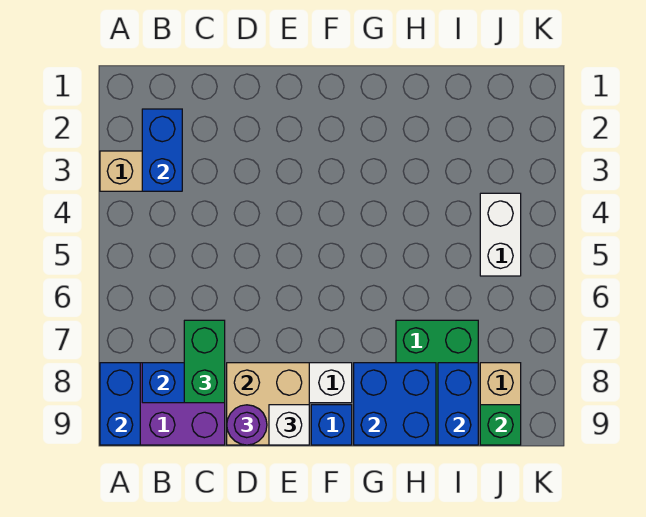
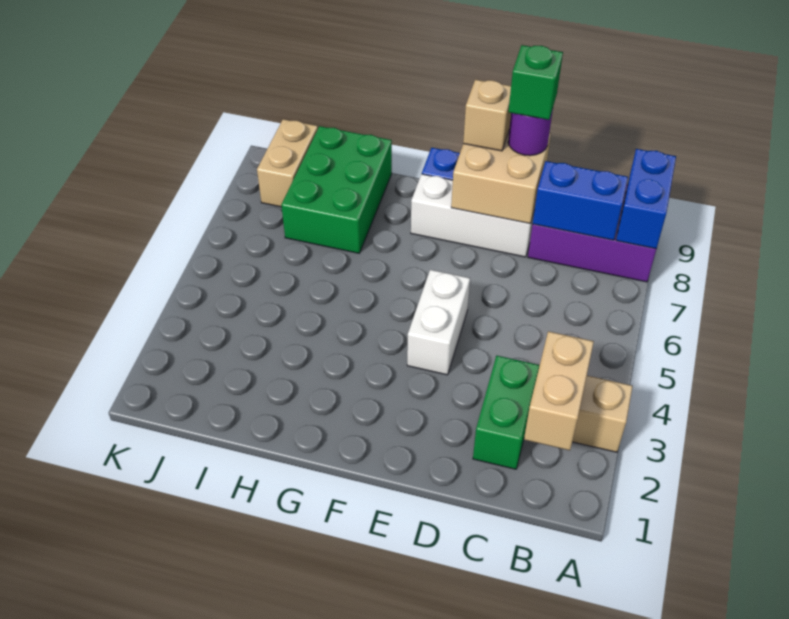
blue brick B2:B3 level 2 -> tan brick B2:B3 level 2
green brick C7:C8 level 3 -> green brick C2:C3 level 1
white brick E9 level 3 -> tan brick E9 level 3
blue brick G8:H9 level 2 -> none
blue brick I8:I9 level 2 -> none
white brick J4:J5 level 1 -> white brick E4:E5 level 1
green brick J9 level 2 -> green brick D9 level 4

